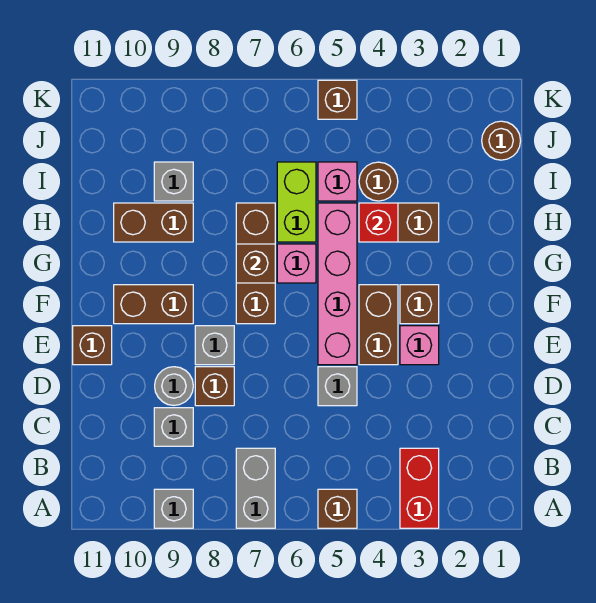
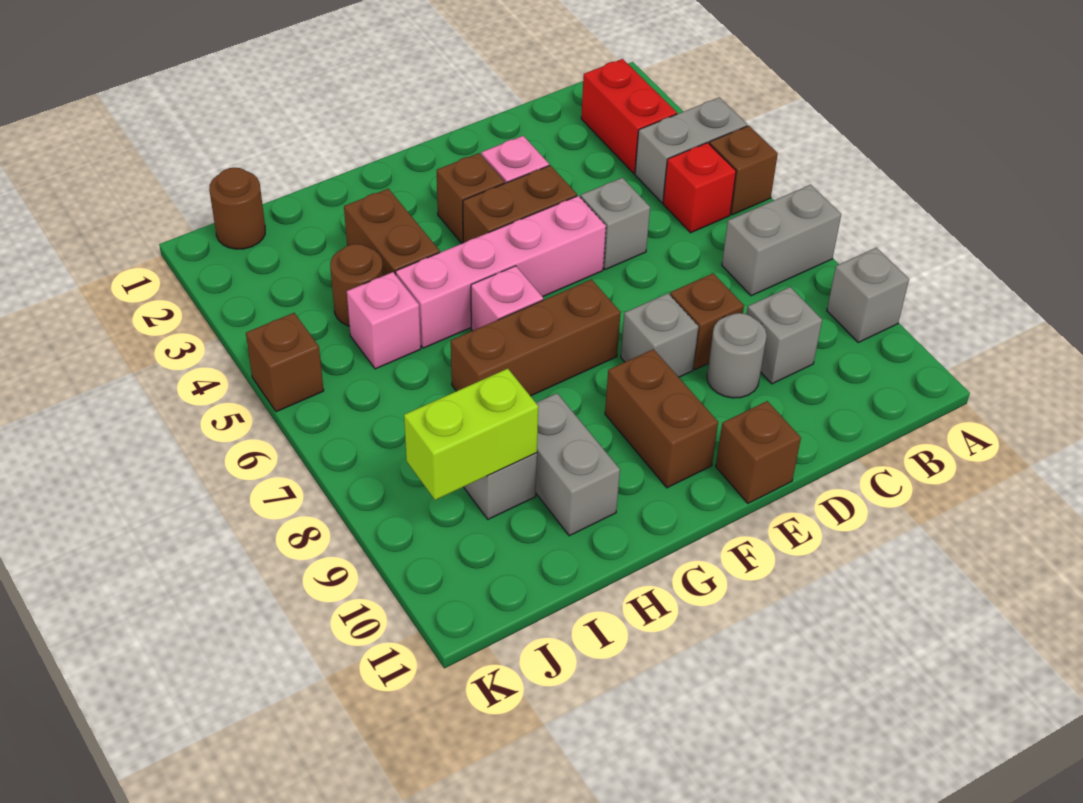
red brick A3:B3 level 1 -> red brick B2:B3 level 1
none -> grey brick A4:B4 level 1
brown brick G7 level 2 -> none
red brick H4 level 2 -> red brick B5 level 1
lime brick H6:I6 level 1 -> lime brick I9:J9 level 2
brown brick H9:H10 level 1 -> grey brick H9:H10 level 1

